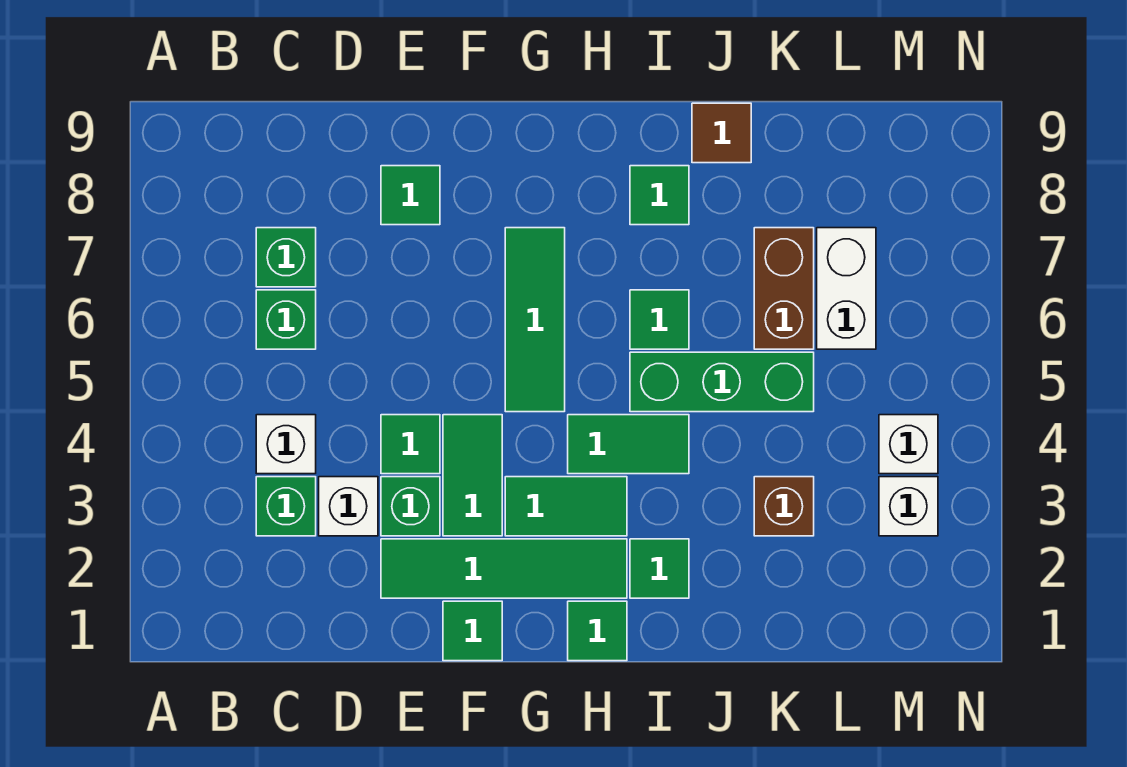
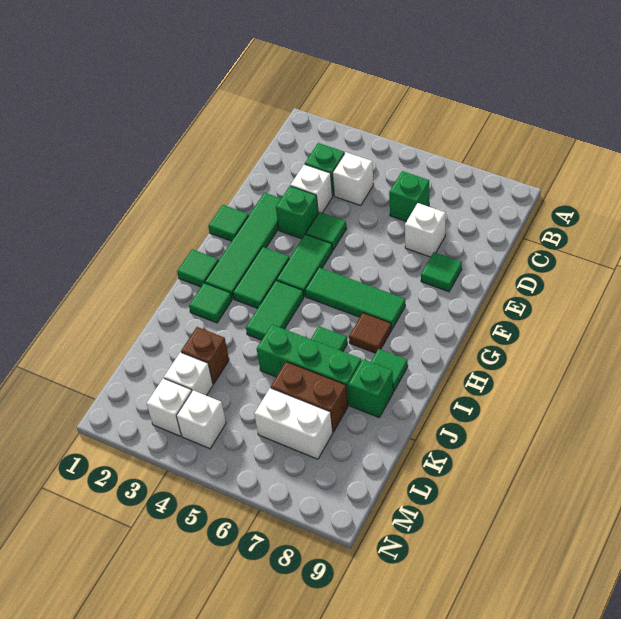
green brick C7 level 1 -> green brick J8 level 1
none -> white brick D7 level 1
green tile F3:F4 level 1 -> green tile F4:G4 level 1
green brick I5:K5 level 1 -> green brick J5:J7 level 1
brown tile J9 level 1 -> brown tile H7 level 1
none -> white brick L3 level 1

